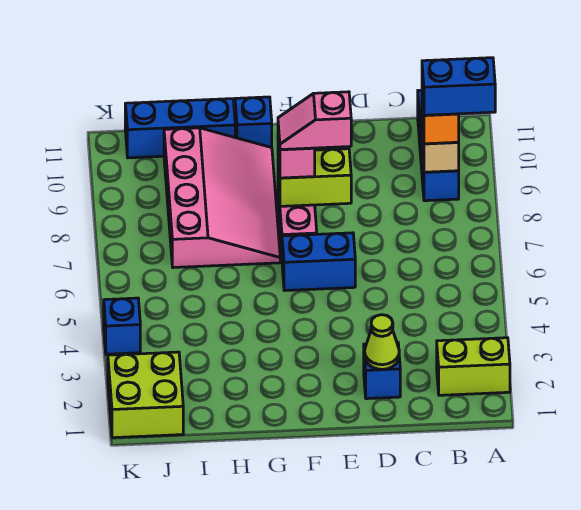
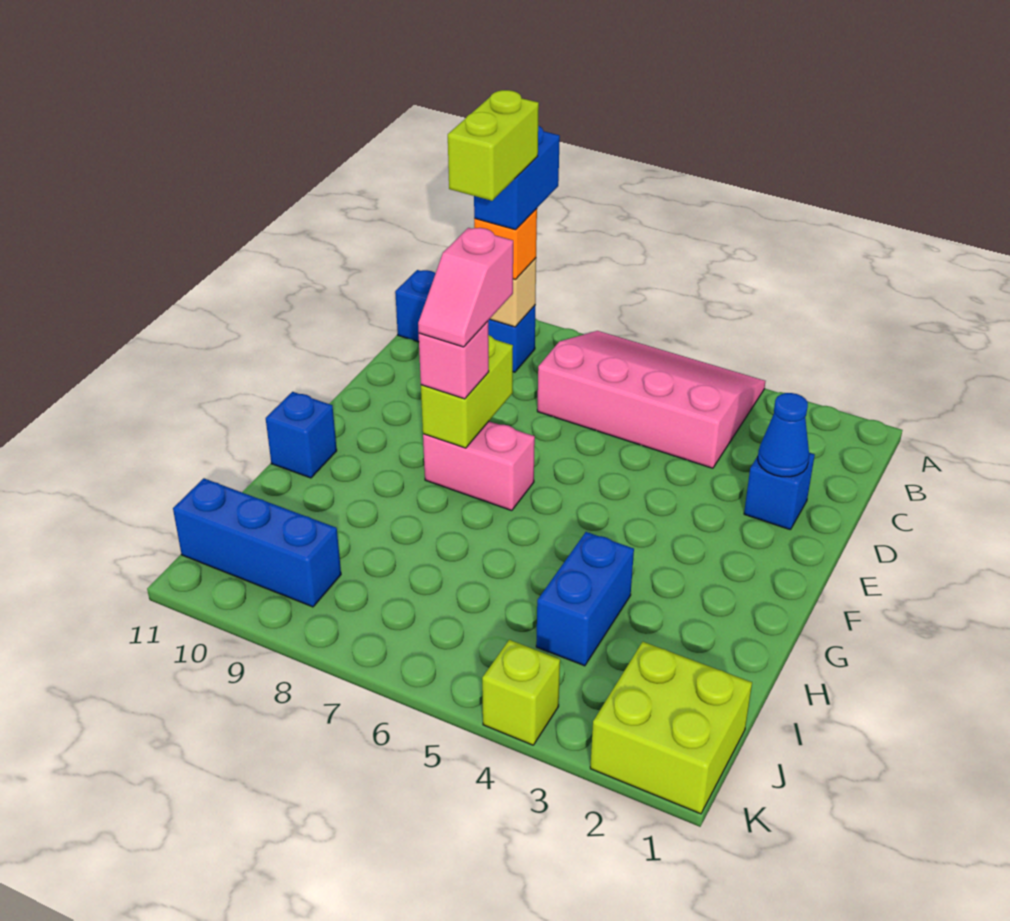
lime brick A2:B2 level 1 -> lime brick B9:C9 level 5
lime cone D2 level 2 -> blue cone D2 level 2
blue brick E6:F6 level 1 -> blue brick H4:I4 level 1
pink slope G7:I10 level 1 top I -> pink slope A4:C7 level 1 top C
blue brick H11:J11 level 1 -> blue brick J9:J11 level 1
blue brick K4 level 1 -> lime brick K4 level 1

